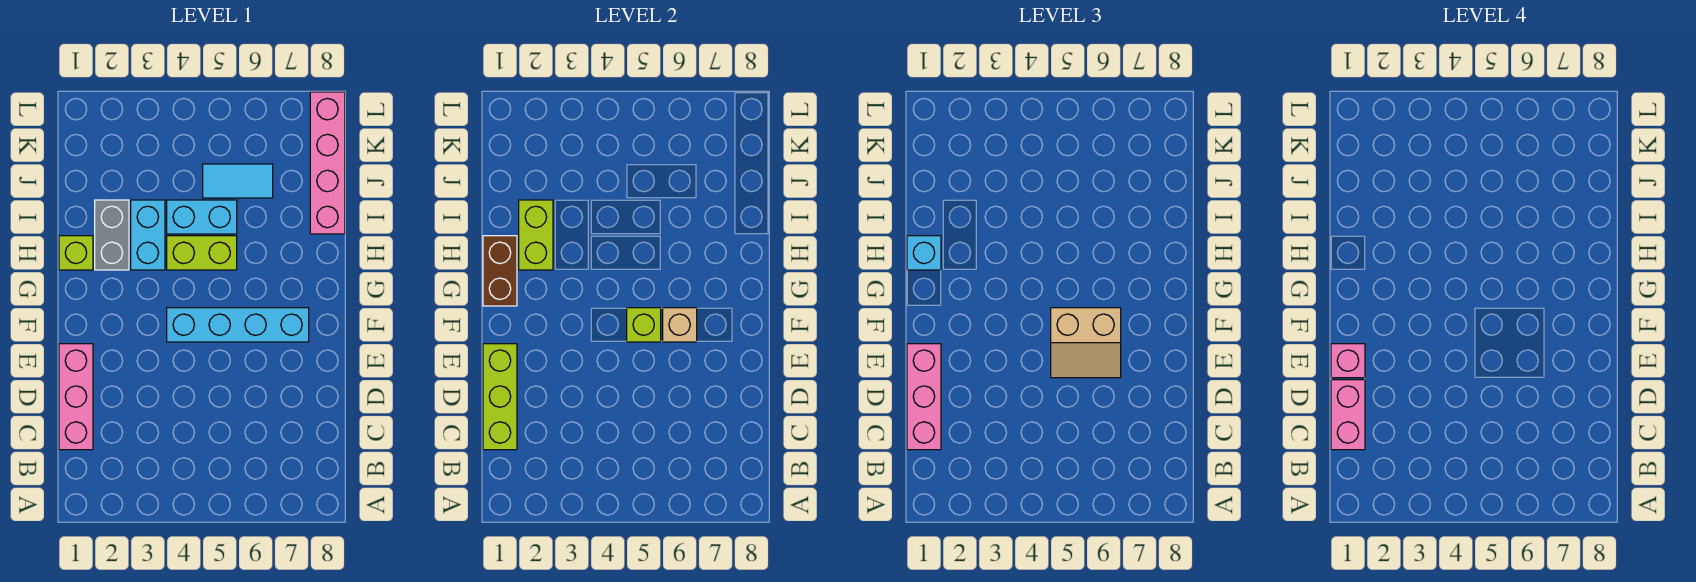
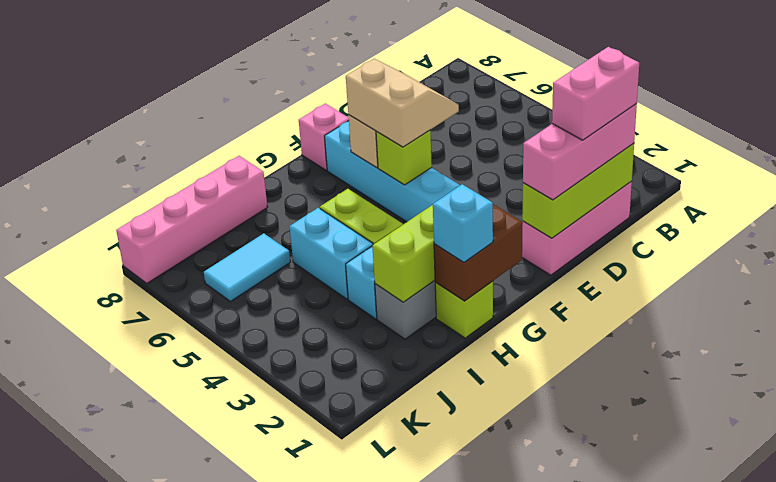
pink brick E1 level 4 -> pink brick F8 level 1
cyan tile J5:J6 level 1 -> cyan tile J6:K6 level 1

